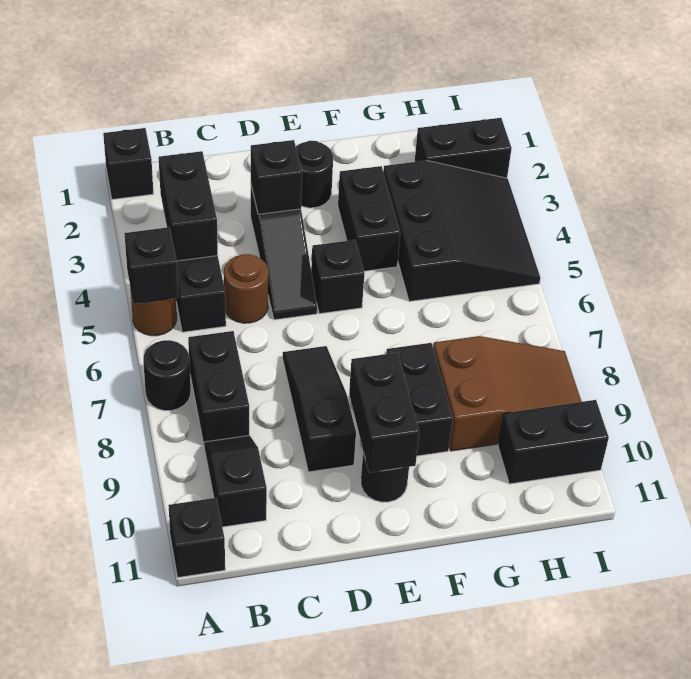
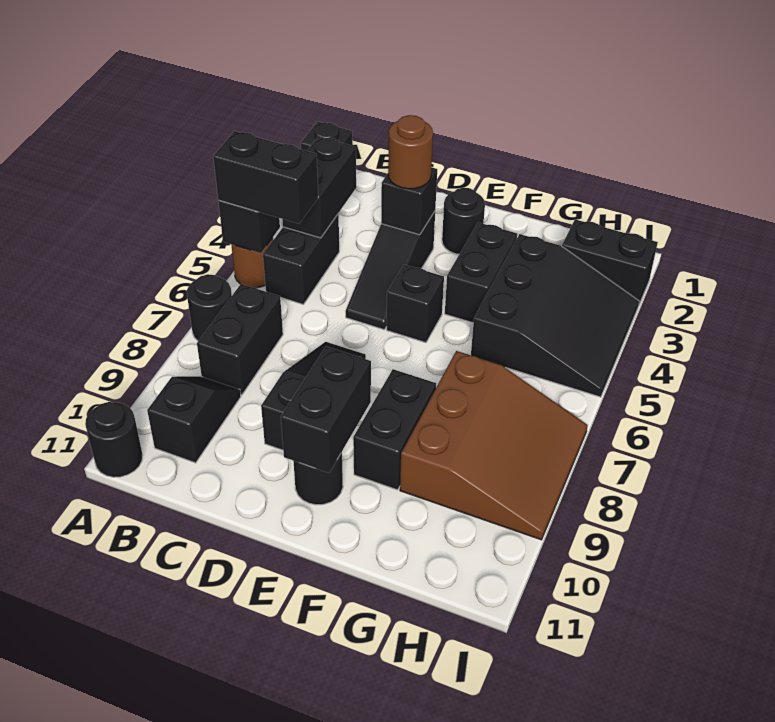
black brick A11 level 1 -> black round brick A11 level 1
brown round brick C5 level 1 -> brown round brick D3 level 3
brown slope G8:I9 level 1 top G -> brown slope G7:I9 level 1 top G
black brick H10:I10 level 1 -> black brick A5:B5 level 3

